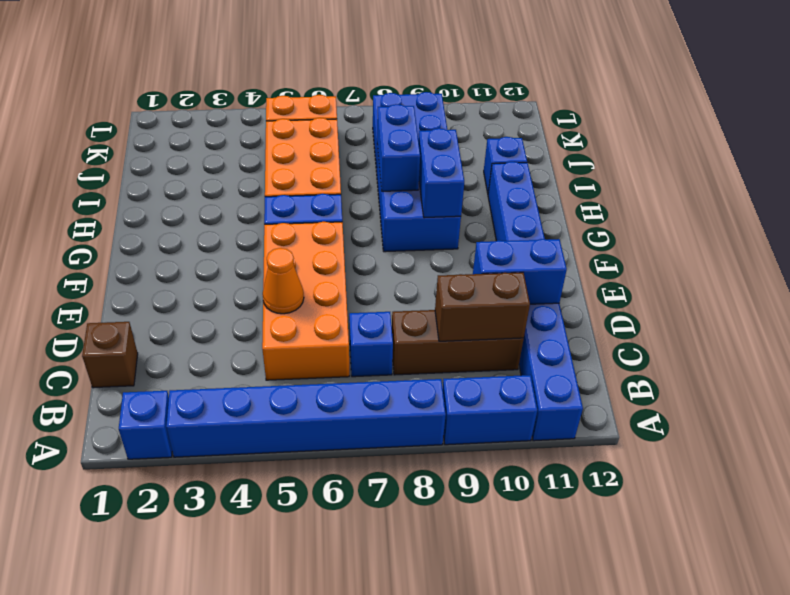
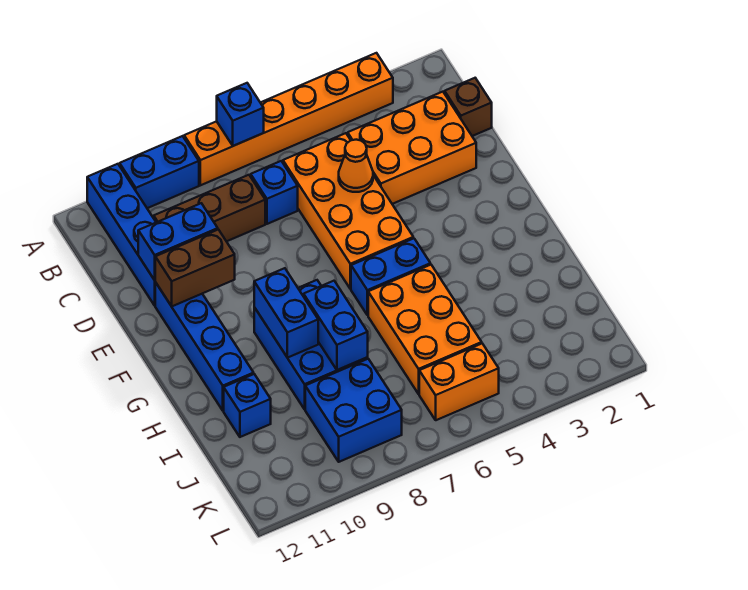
blue brick A2 level 1 -> blue brick A7 level 2
blue brick A3:A8 level 1 -> orange brick A3:A8 level 1
none -> orange brick C2:D4 level 1
brown brick C9:C10 level 2 -> brown brick E10:E11 level 2

